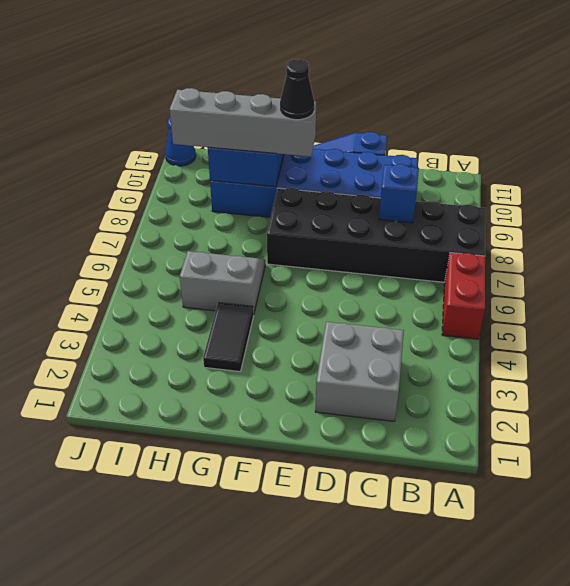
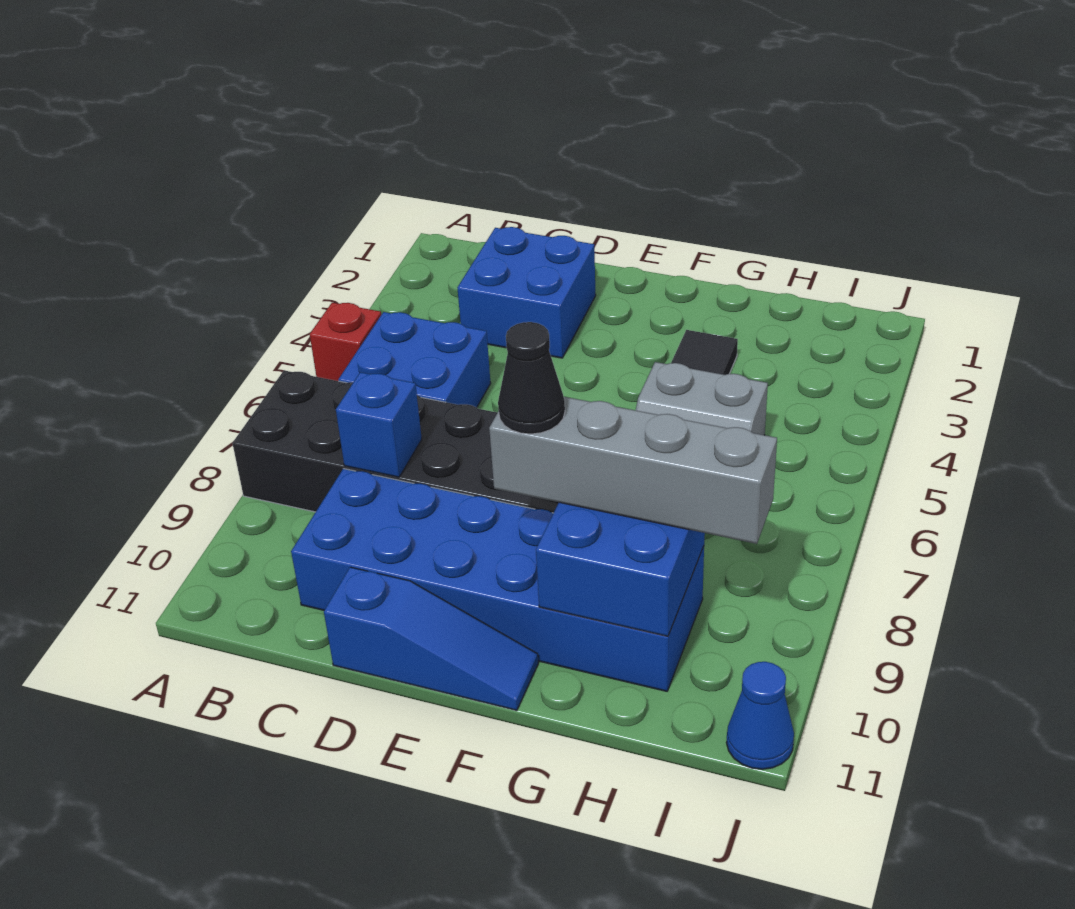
red brick A5:A6 level 1 -> red brick A5 level 1
none -> blue brick B5:C6 level 1
grey brick C2:D3 level 1 -> blue brick C2:D3 level 1

